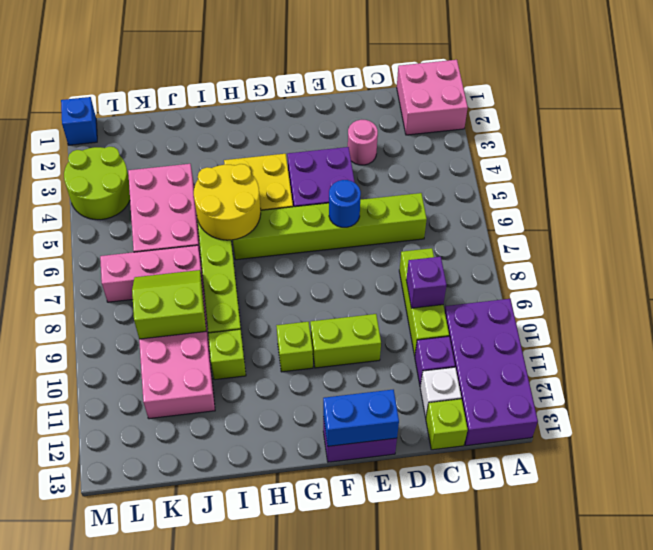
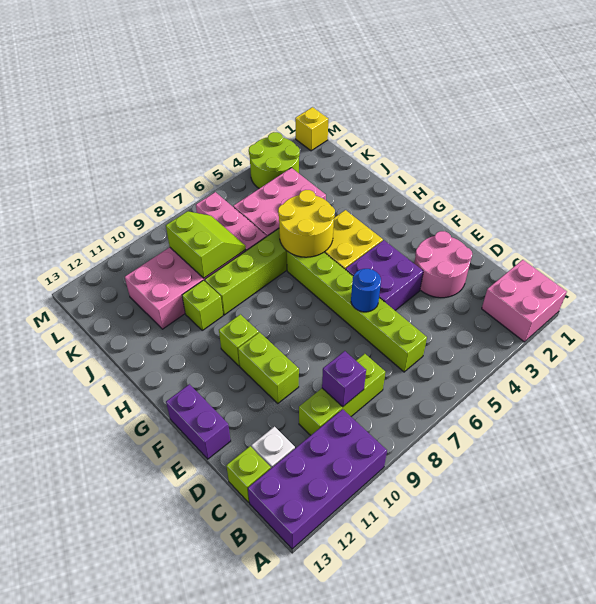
purple brick C11 level 1 -> none
pink round brick D3 level 1 -> pink round brick D2:E3 level 1
blue brick E13:F13 level 2 -> none
blue brick M1 level 1 -> yellow brick M1 level 1

